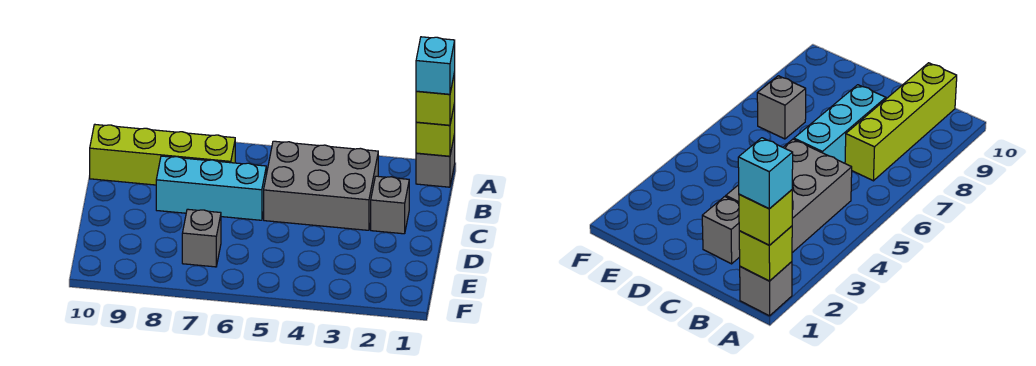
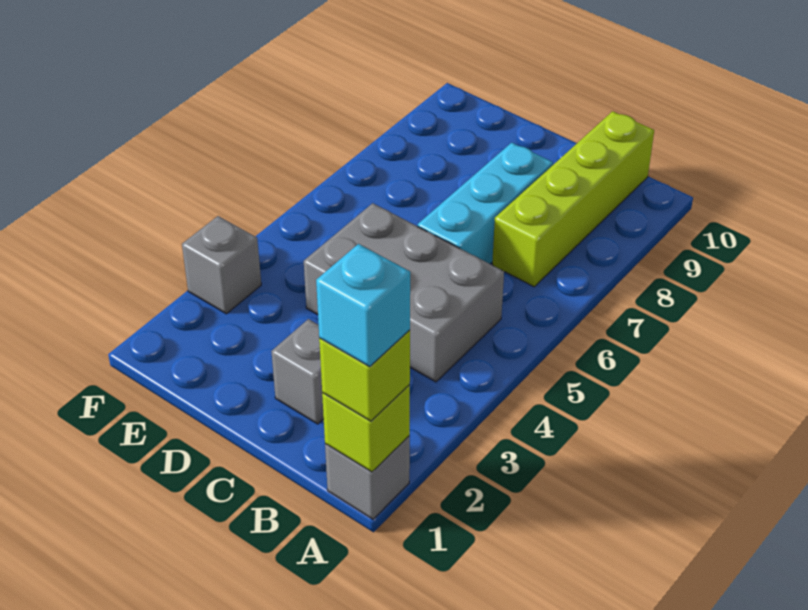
grey brick B3:C5 level 1 -> grey brick B4:D5 level 1
grey brick E7 level 1 -> grey brick F3 level 1

